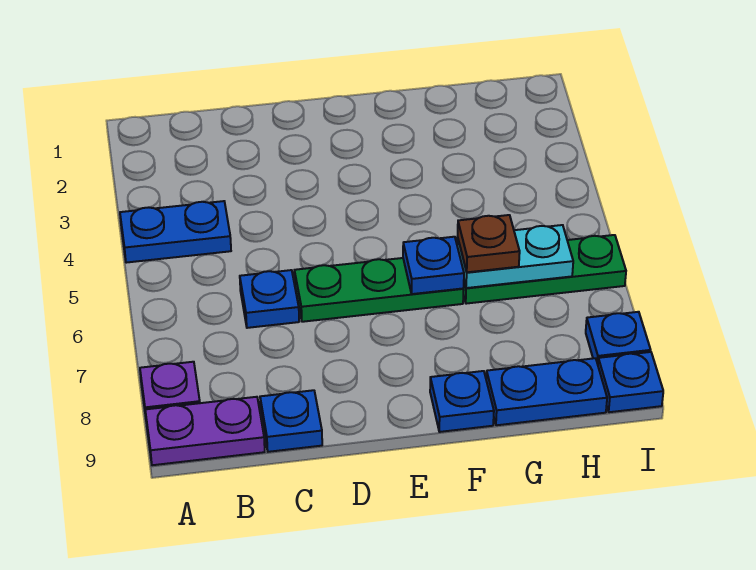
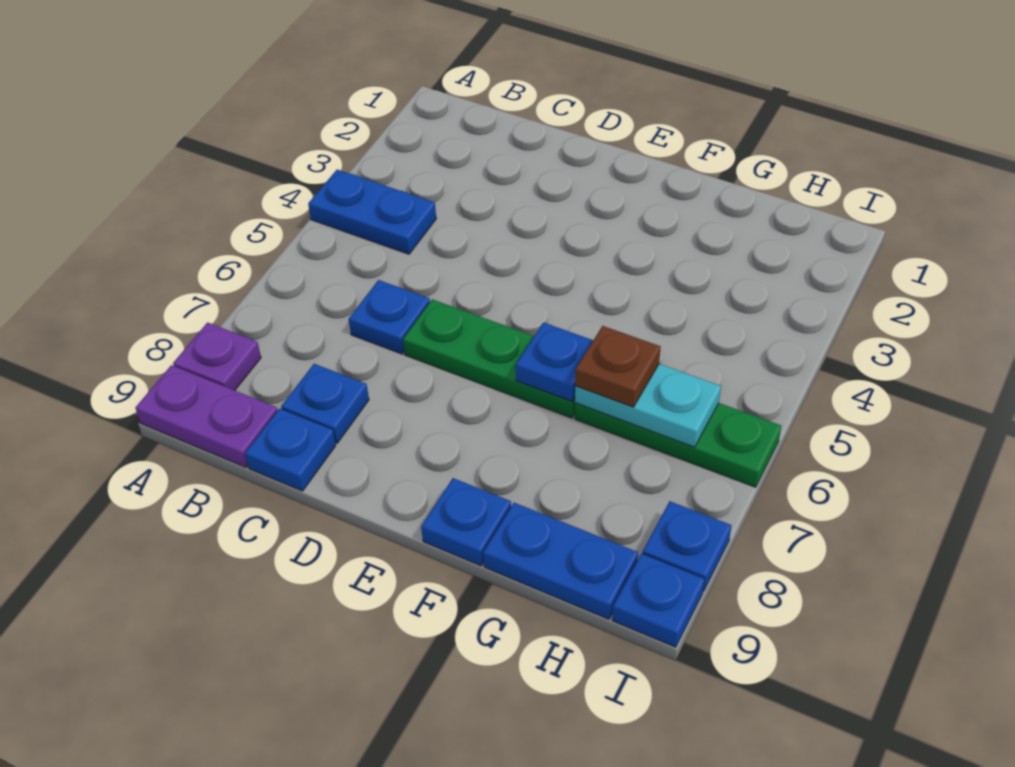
none -> blue plate C8 level 1

